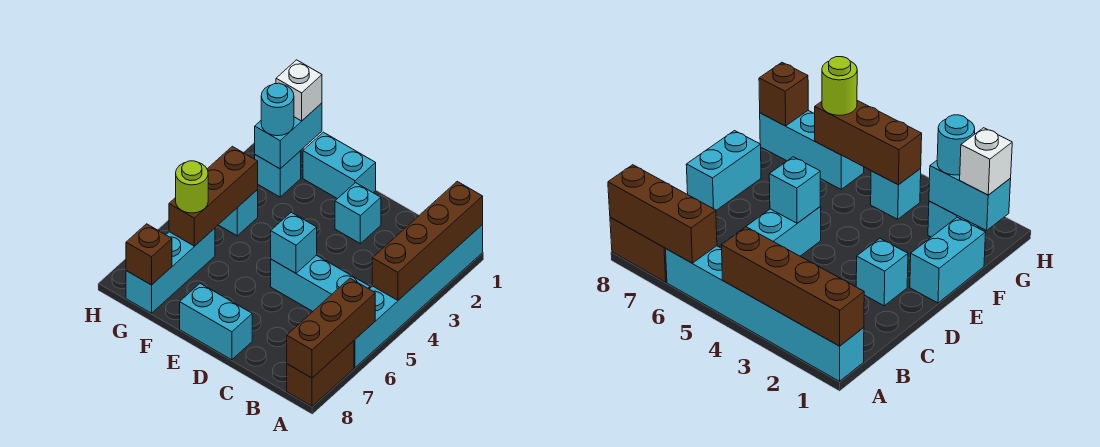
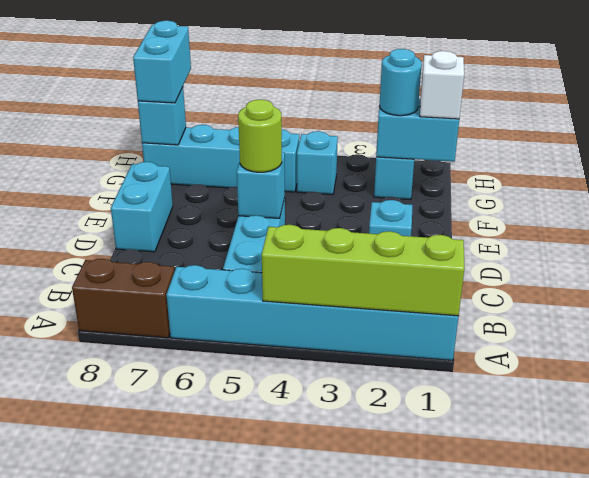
brown brick A1:A4 level 2 -> lime brick A1:A4 level 2
brown brick A6:A8 level 2 -> none
cyan brick E1:F1 level 1 -> cyan brick G8:H8 level 3
brown brick G4:G6 level 2 -> none
cyan brick G6:G8 level 1 -> cyan brick G5:G8 level 1
lime round brick G6 level 3 -> lime round brick D5 level 3
brown brick G8 level 2 -> cyan brick G8 level 2

